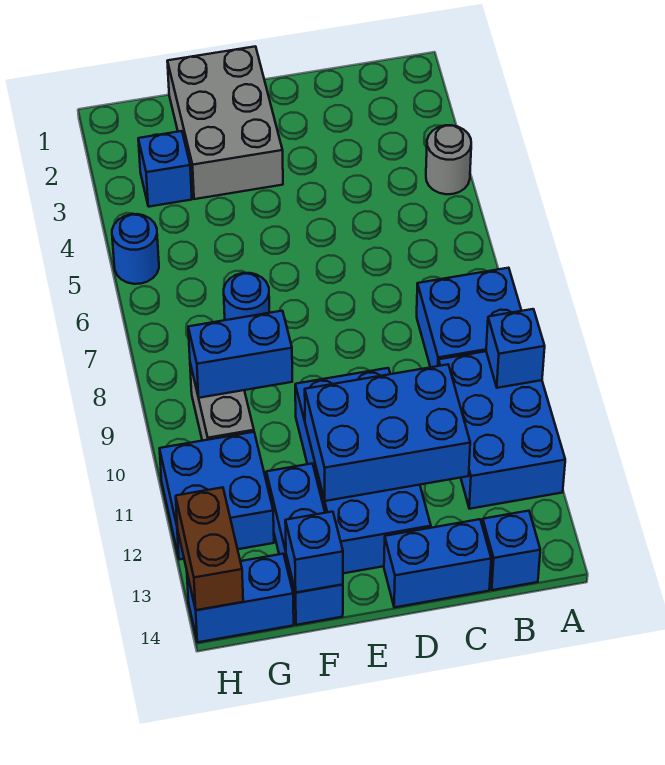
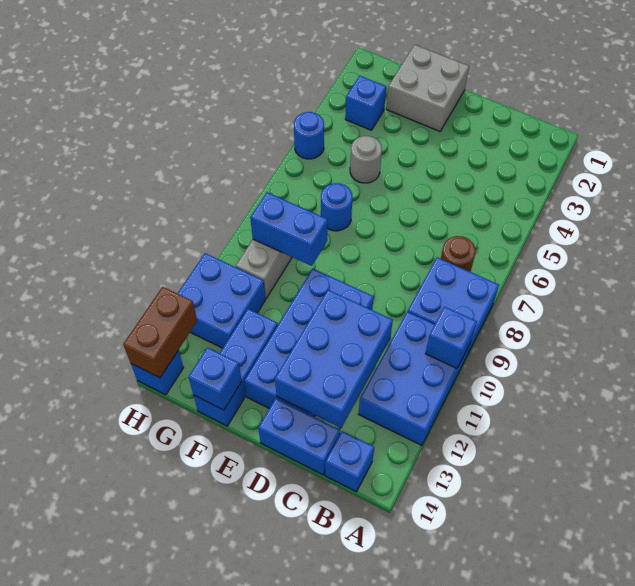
grey round brick A4 level 1 -> grey round brick F5 level 1
none -> brown round brick B7 level 1
blue brick C11:E12 level 2 -> blue brick C11:D13 level 2
grey brick E1:F3 level 1 -> grey brick E1:F2 level 1
blue brick G14:H14 level 1 -> blue brick H14 level 1

